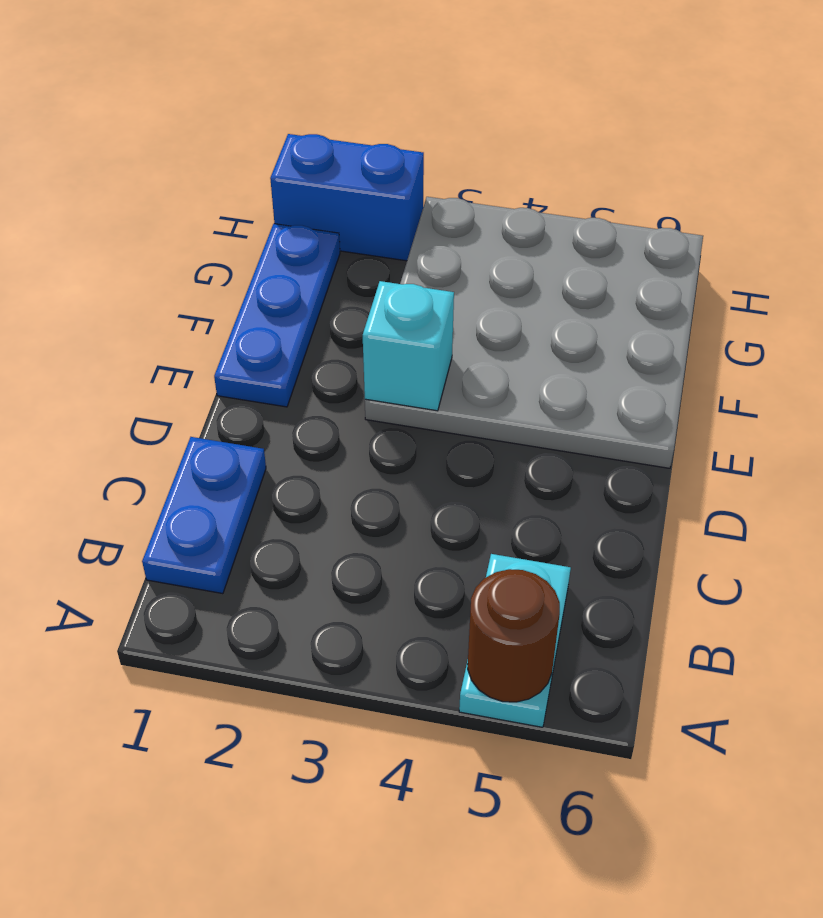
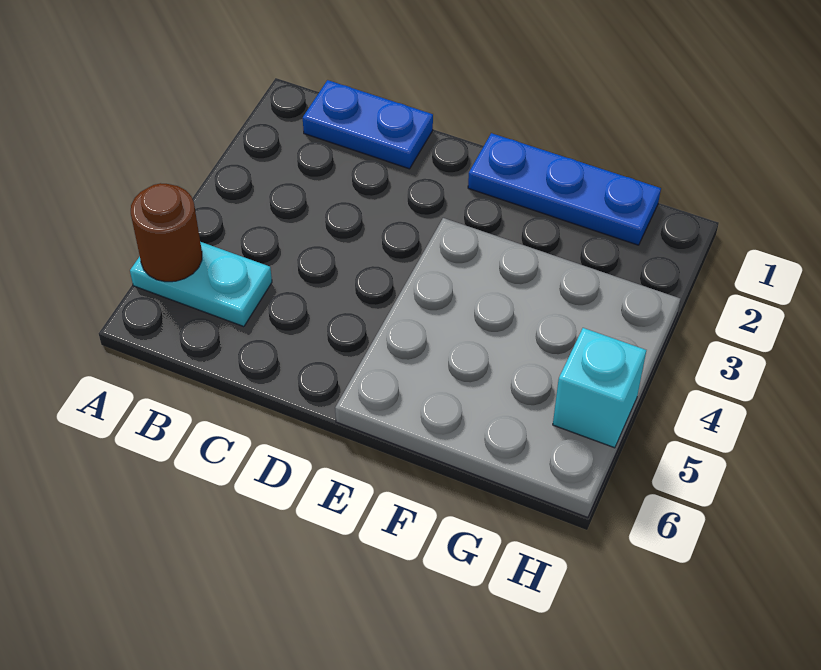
cyan brick E3 level 2 -> cyan brick H5 level 2
blue brick H1:H2 level 1 -> none

